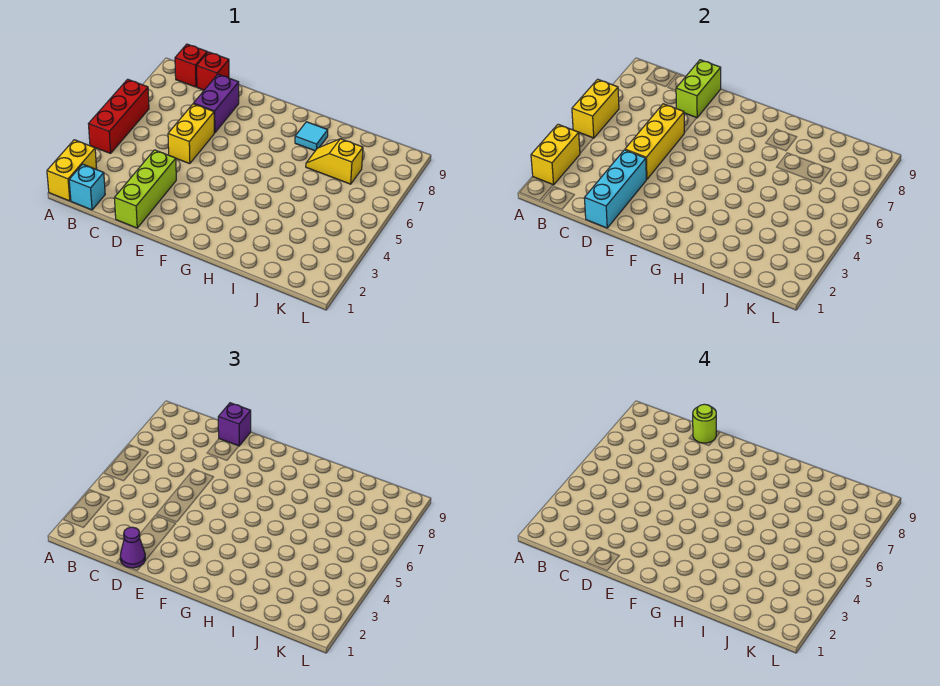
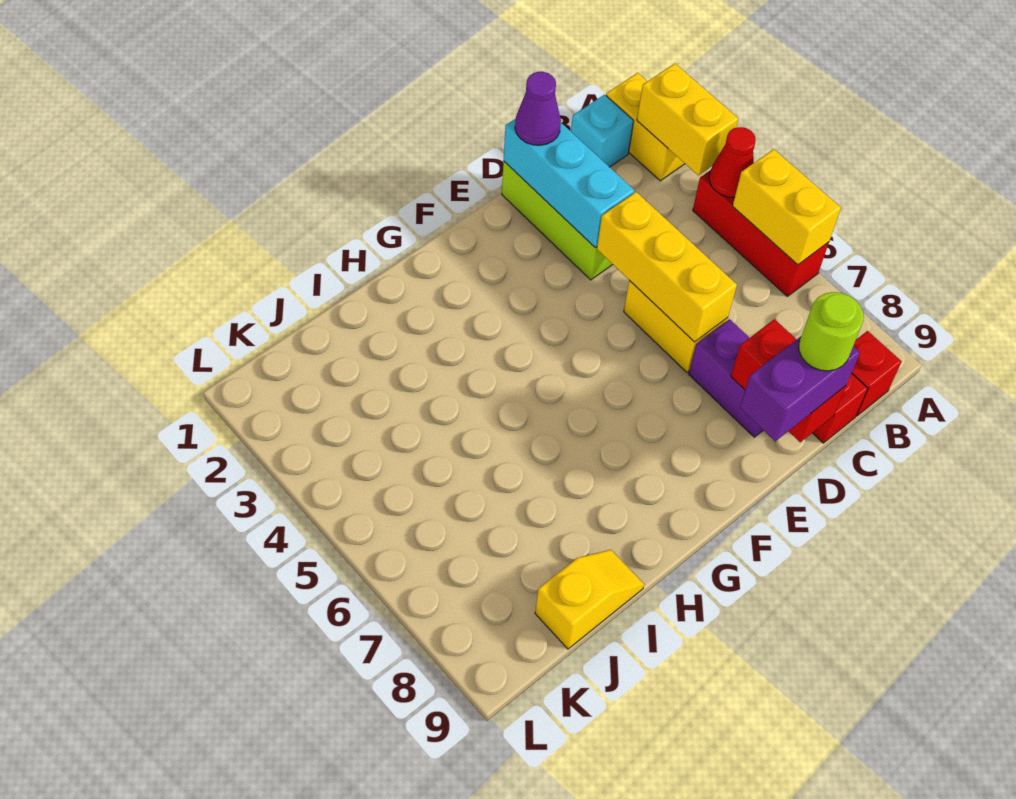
none -> red cone A4 level 2
lime brick D8:D9 level 2 -> red brick D8:D9 level 2
purple brick D9 level 3 -> purple brick D9:E9 level 3
cyan tile H8 level 1 -> none
yellow slope I7:J7 level 1 top J -> yellow slope I9:J9 level 1 top J

